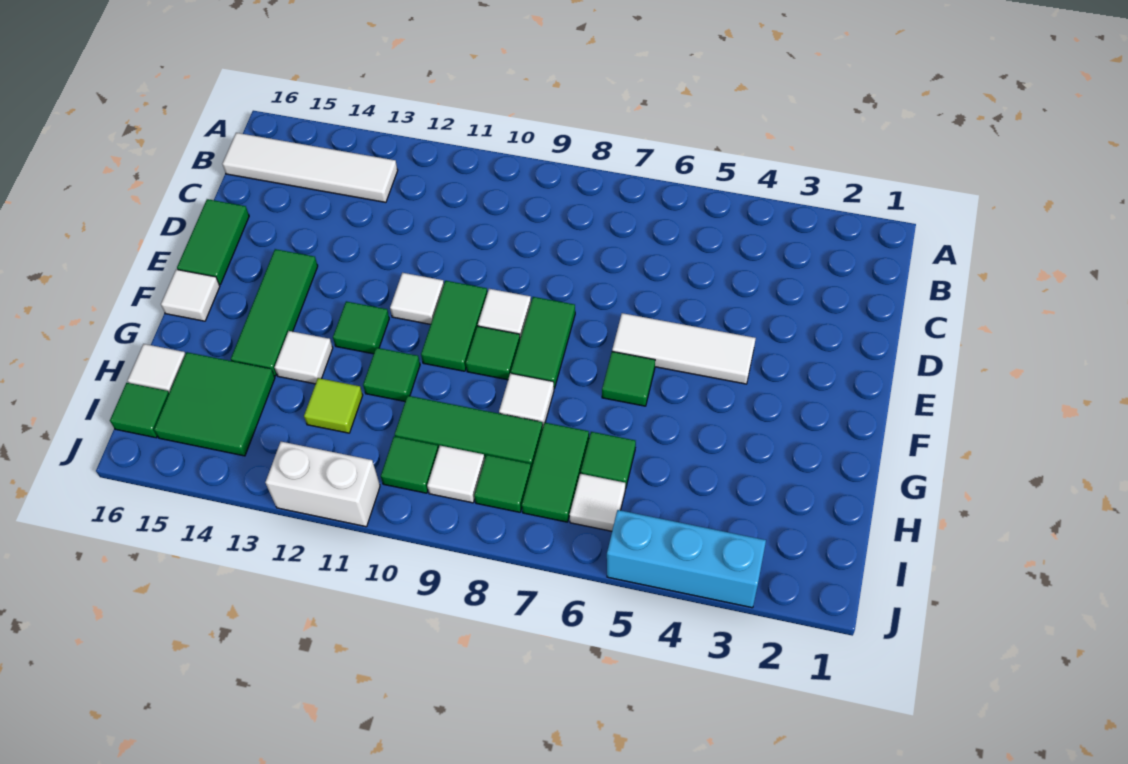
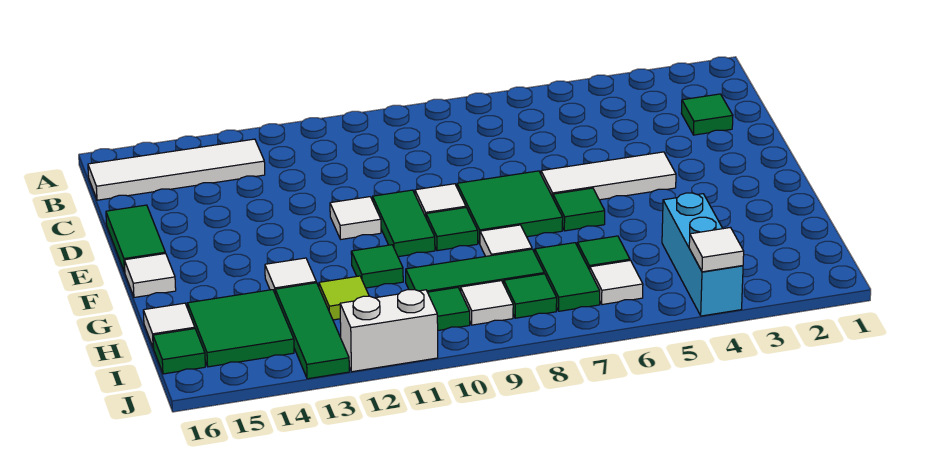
green tile E8:F8 level 1 -> green tile E7:F8 level 1
green tile E14:G14 level 1 -> green tile H13:J13 level 1
green tile F12 level 1 -> green tile C2 level 1
cyan brick J3:J5 level 1 -> cyan brick H4:J4 level 1
none -> white tile J4 level 2

